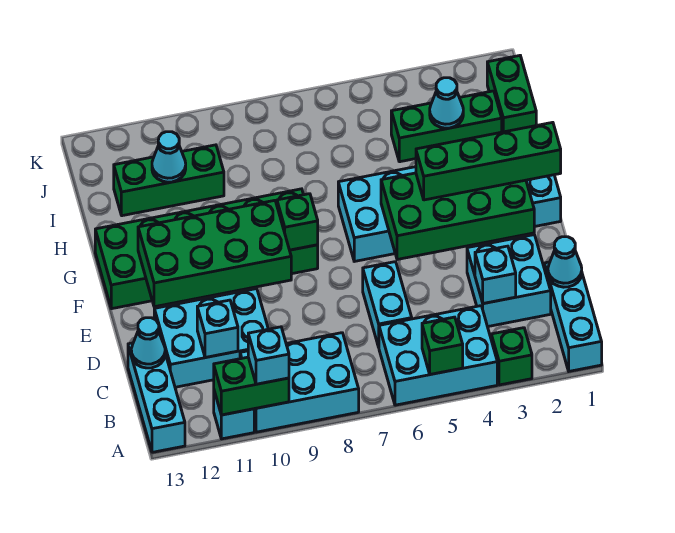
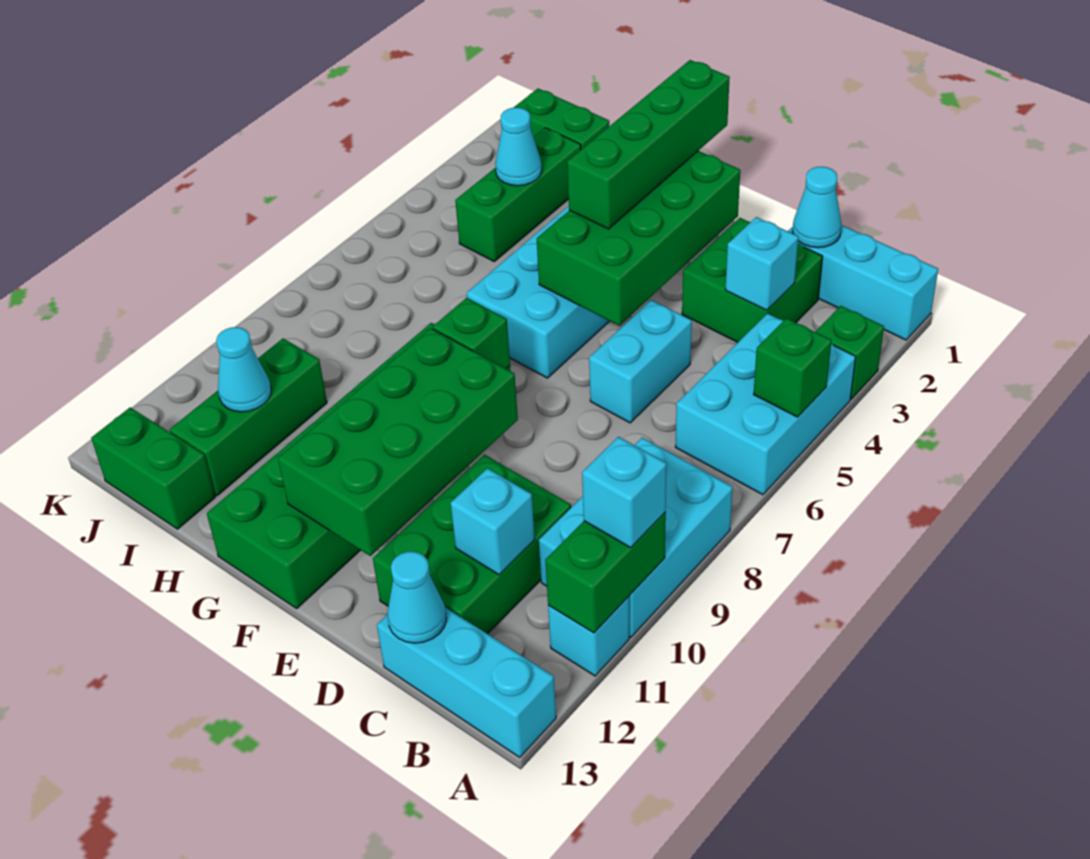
cyan brick C2:D3 level 1 -> green brick C2:D3 level 1
cyan brick C6:D6 level 1 -> cyan brick D5:D6 level 1
cyan brick C10:D12 level 1 -> green brick C10:D12 level 1
none -> green brick I13:J13 level 1

